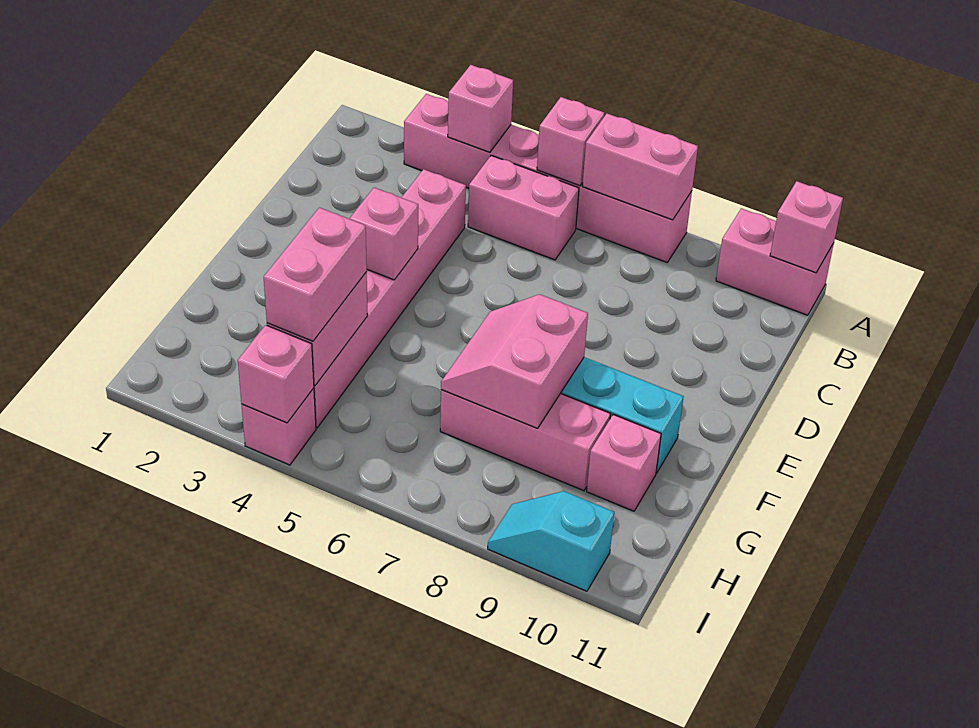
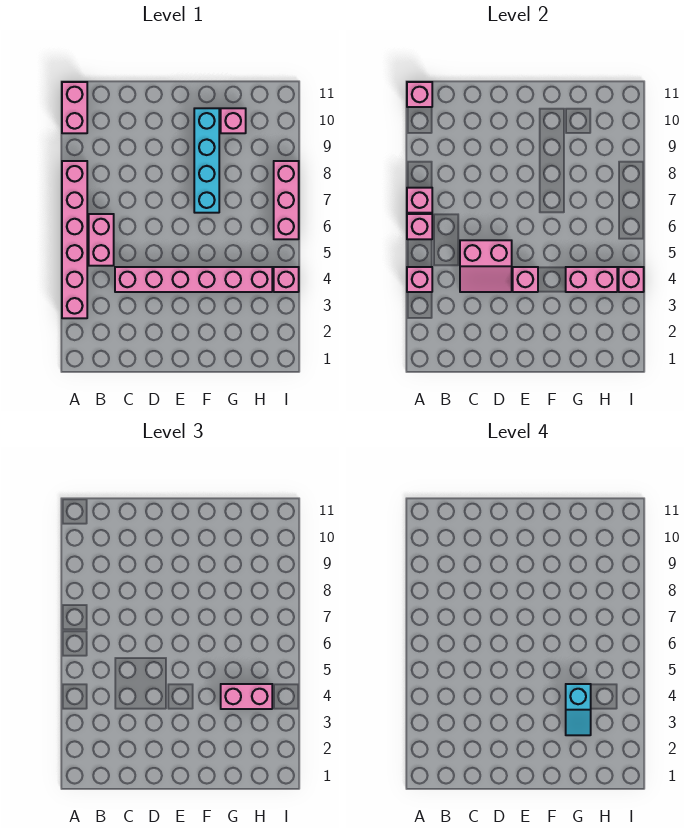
pink brick A7:A8 level 2 -> pink brick A7 level 2
pink slope F7:G8 level 2 top 8 -> pink slope C4:D5 level 2 top 5
pink brick G7:G9 level 1 -> pink brick I6:I8 level 1
cyan slope I9:I10 level 1 top 10 -> cyan slope G3:G4 level 4 top 4

